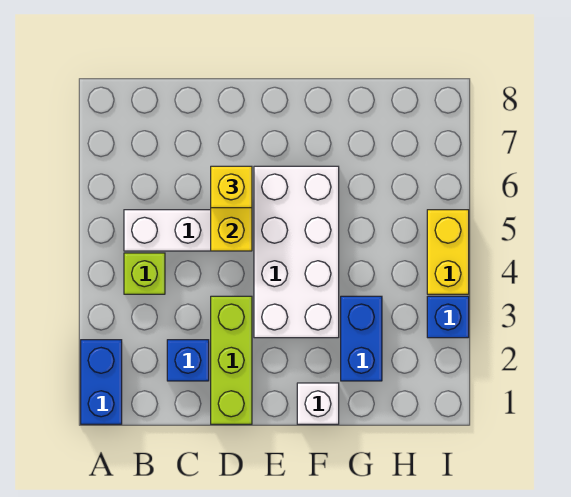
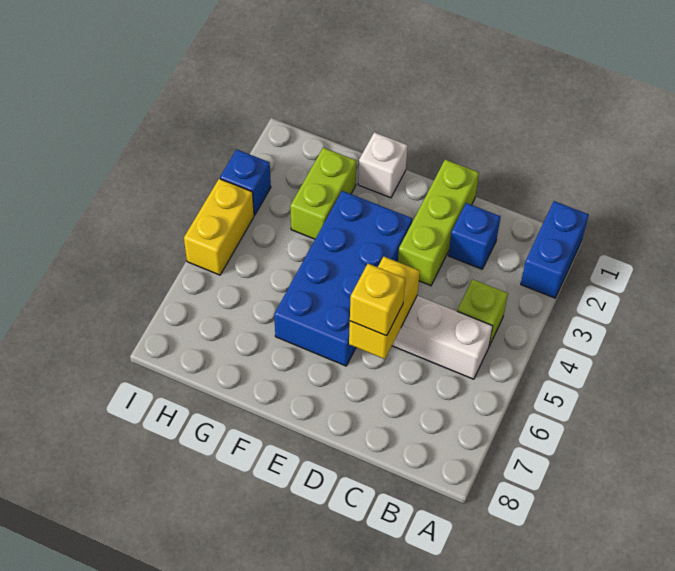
white brick E3:F6 level 1 -> blue brick E3:F6 level 1
blue brick G2:G3 level 1 -> lime brick G2:G3 level 1

